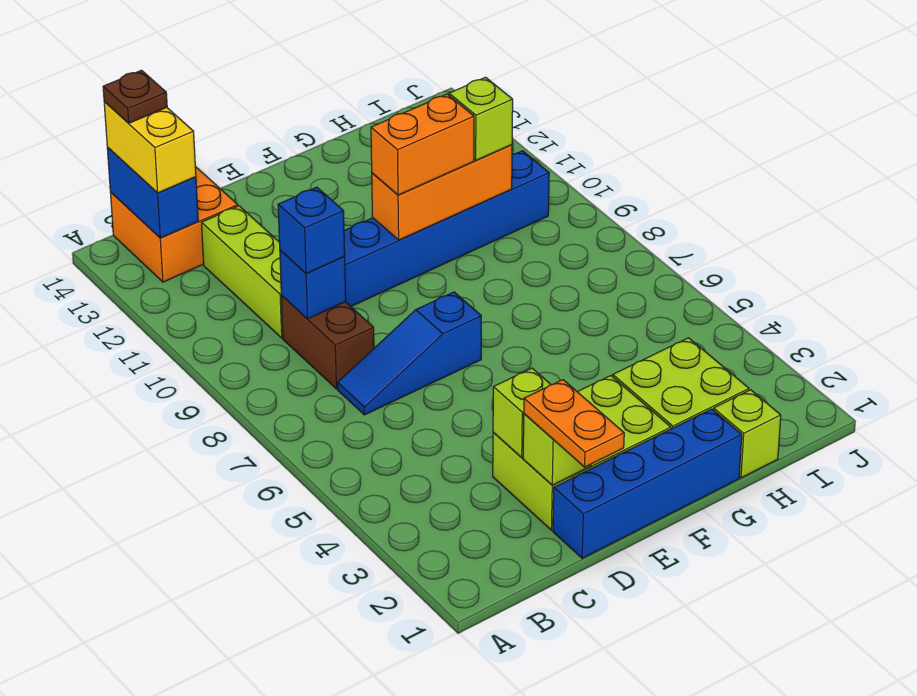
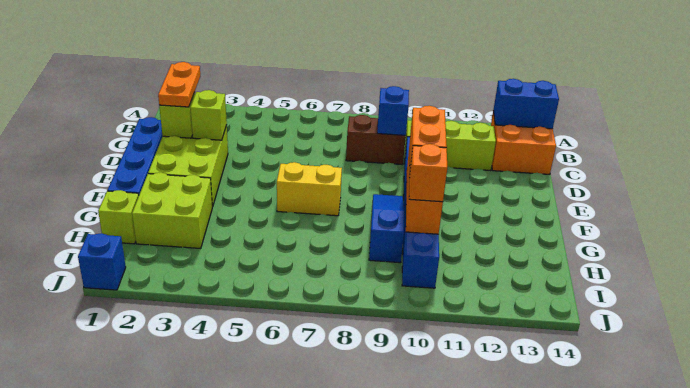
yellow brick B13:B14 level 3 -> yellow brick F6:F7 level 1
brown plate B14 level 4 -> none
blue slope C7:E7 level 1 top E -> blue slope F9:H9 level 1 top H
blue brick C9 level 3 -> blue brick J1 level 1
orange plate D1:D2 level 3 -> orange plate C2:D2 level 3
lime brick H10 level 3 -> orange brick H10 level 3

